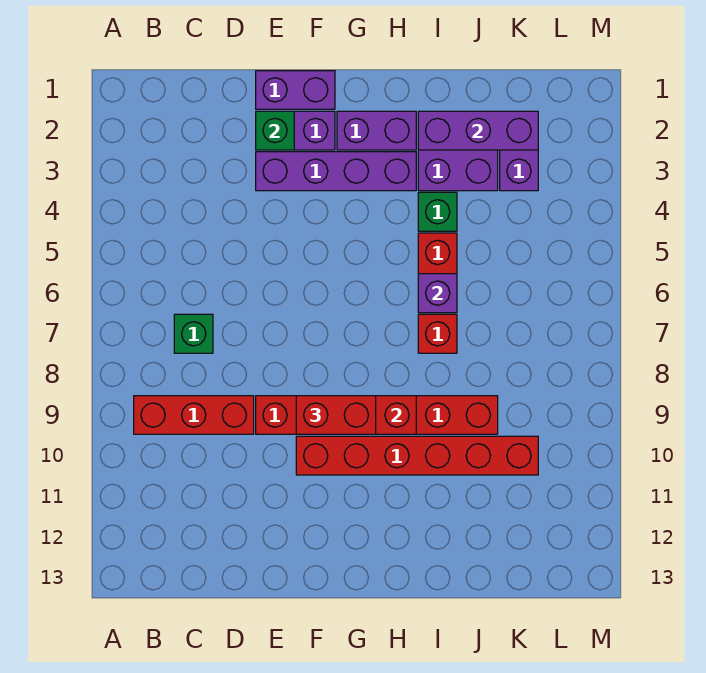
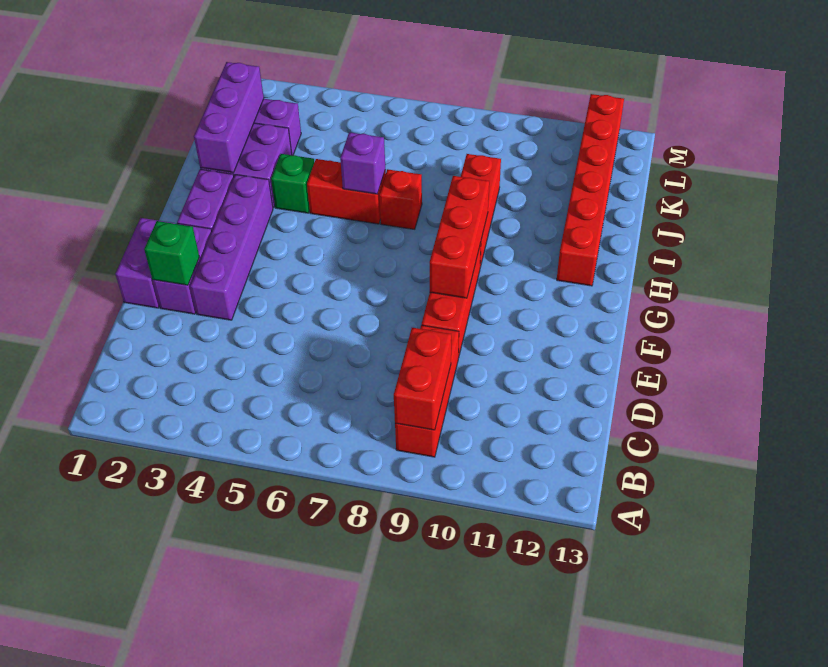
green brick C7 level 1 -> none
red brick F9:G9 level 3 -> red brick B9:C9 level 2
red brick F10:K10 level 1 -> red brick H12:M12 level 1

